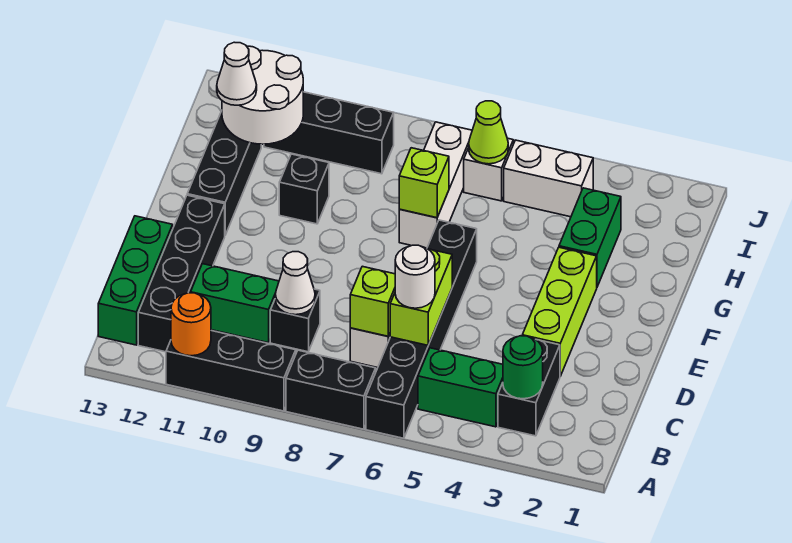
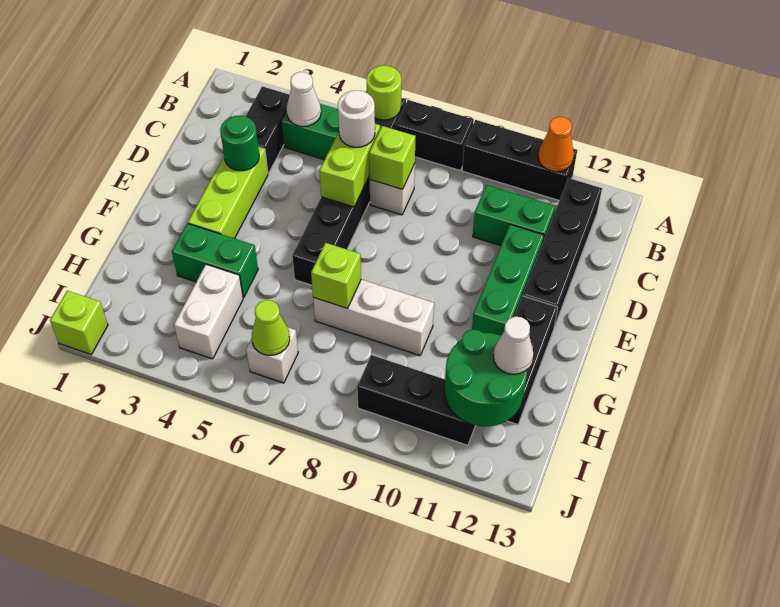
none -> lime round brick A6 level 2
orange round brick A11 level 2 -> orange cone A11 level 2
green round brick B3 level 2 -> green round brick D3 level 2
green brick B13:D13 level 1 -> green brick D11:F11 level 1
black brick C9 level 1 -> none
white cone C9 level 2 -> white cone B4 level 2
green brick G3:H3 level 1 -> green brick G3:G4 level 1
white brick G7:I7 level 1 -> white brick G7:G9 level 1
black brick G10 level 1 -> none
white round brick H11:I12 level 2 -> green round brick H11:I12 level 2
white brick I4:I5 level 1 -> white brick H4:I4 level 1
none -> lime brick J1 level 1

